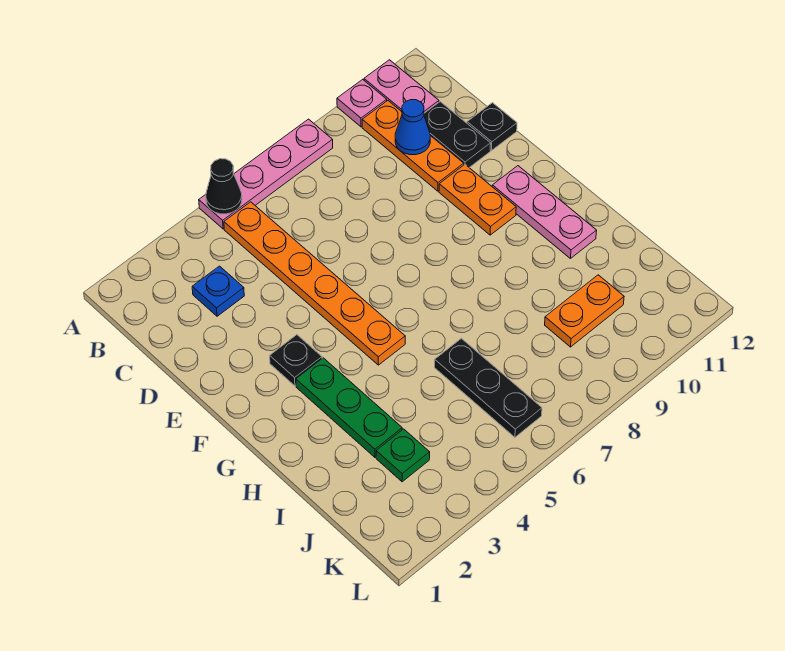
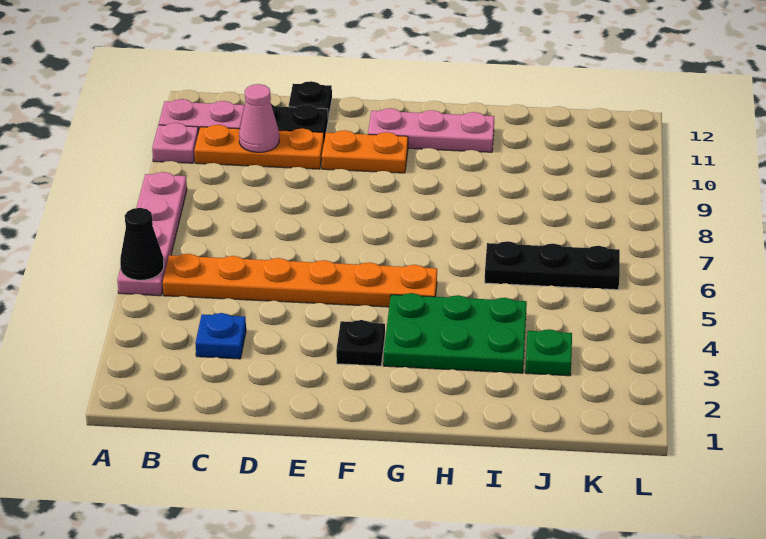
blue cone C10 level 2 -> pink cone C10 level 2
green plate G3:I3 level 1 -> green plate G3:I4 level 1
orange plate J9:J10 level 1 -> none

